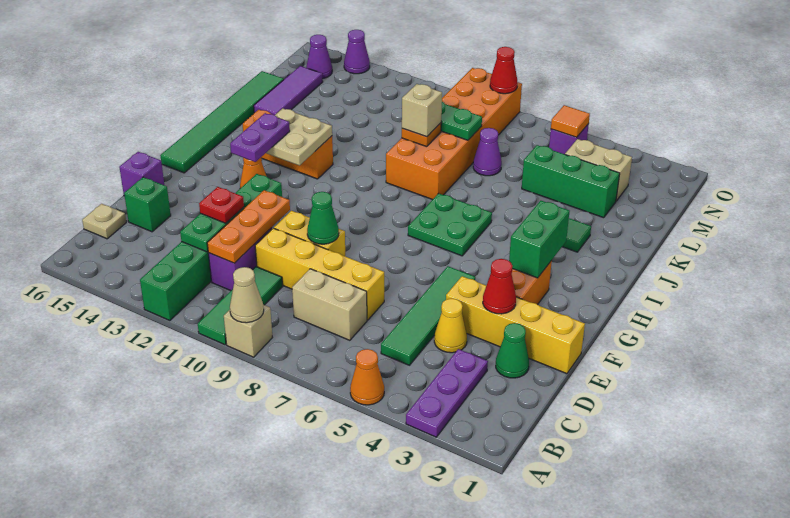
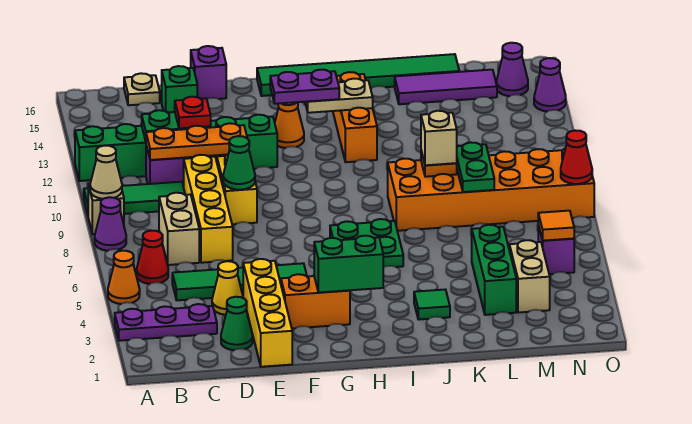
red cone E3 level 2 -> red cone B6 level 1
tan plate H12:I13 level 2 -> tan plate H13:I13 level 2
purple cone L7 level 1 -> purple cone A8 level 1

